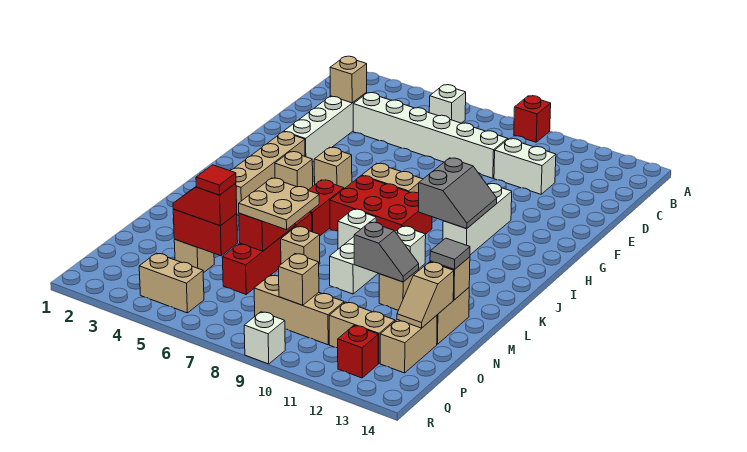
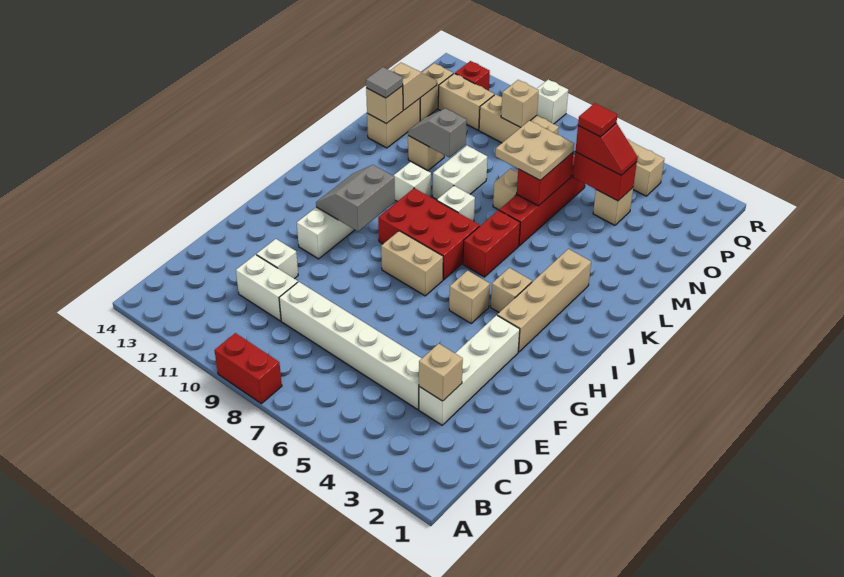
red brick A9 level 1 -> red brick A8:A9 level 1
white brick B6 level 1 -> white brick E11 level 1

